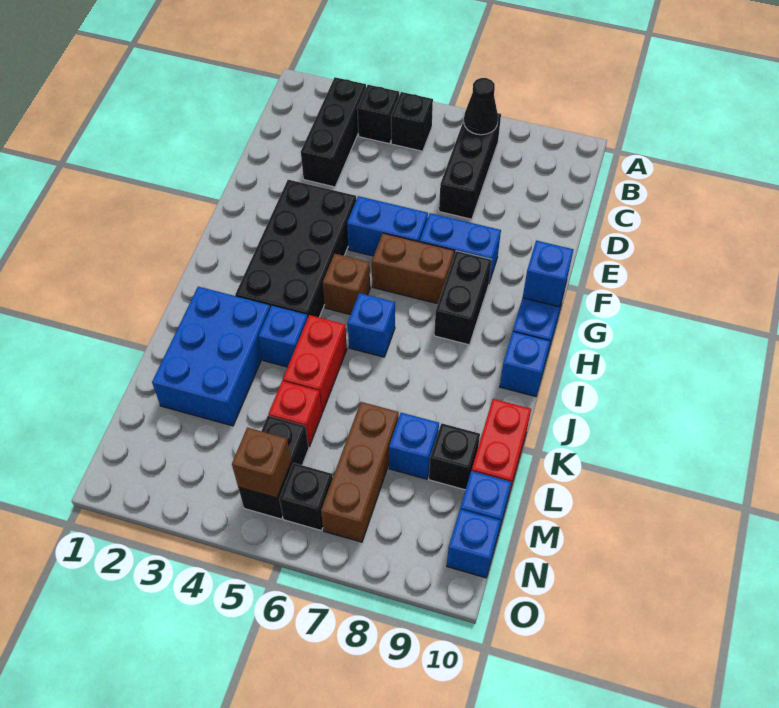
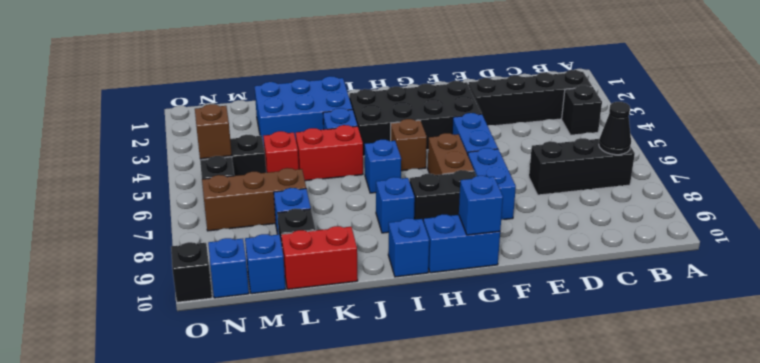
black brick B3:D3 level 1 -> black brick B3:E3 level 1
black brick B5 level 1 -> black brick O10 level 1
none -> blue brick I8 level 1

